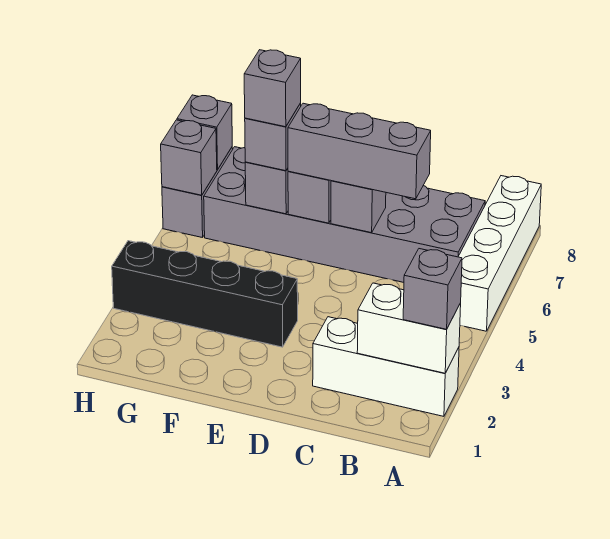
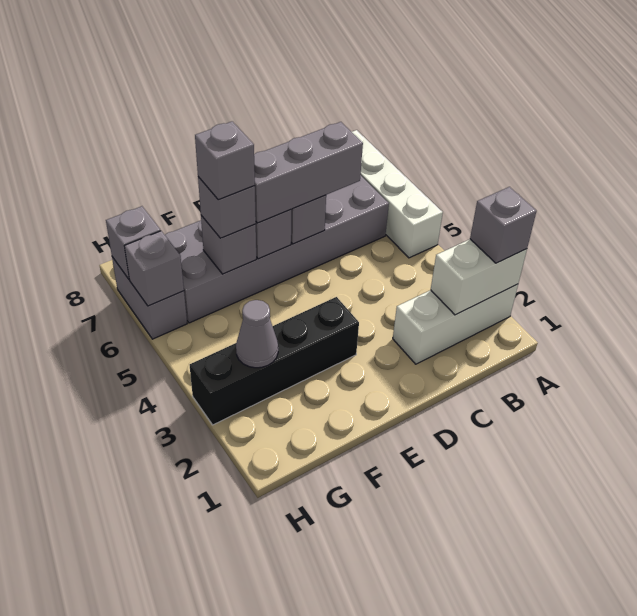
none -> grey cone G3 level 2

